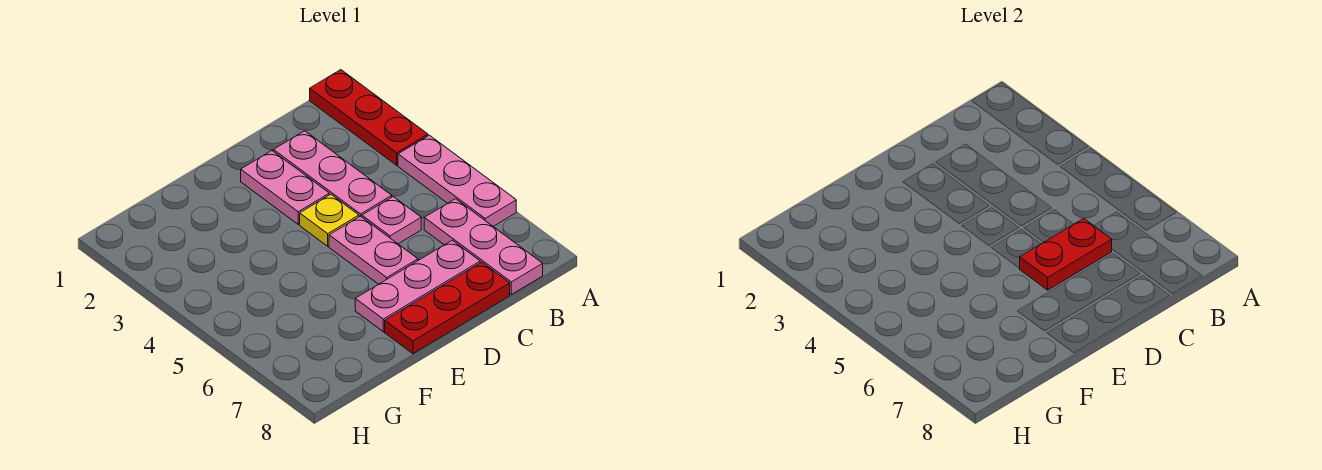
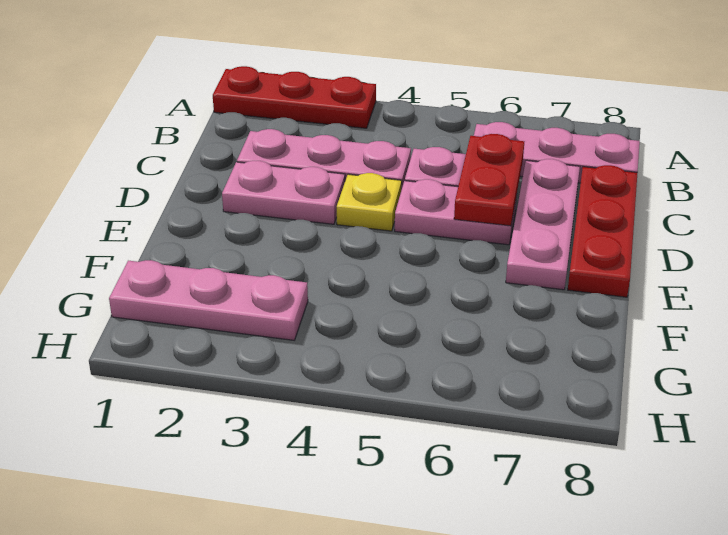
pink plate A4:A6 level 1 -> pink plate G1:G3 level 1

